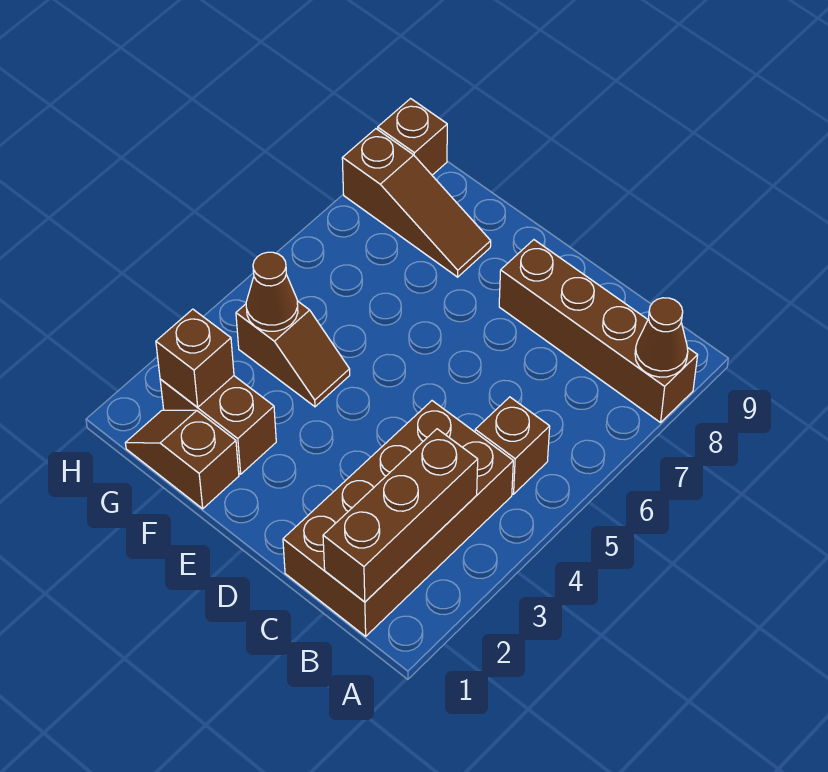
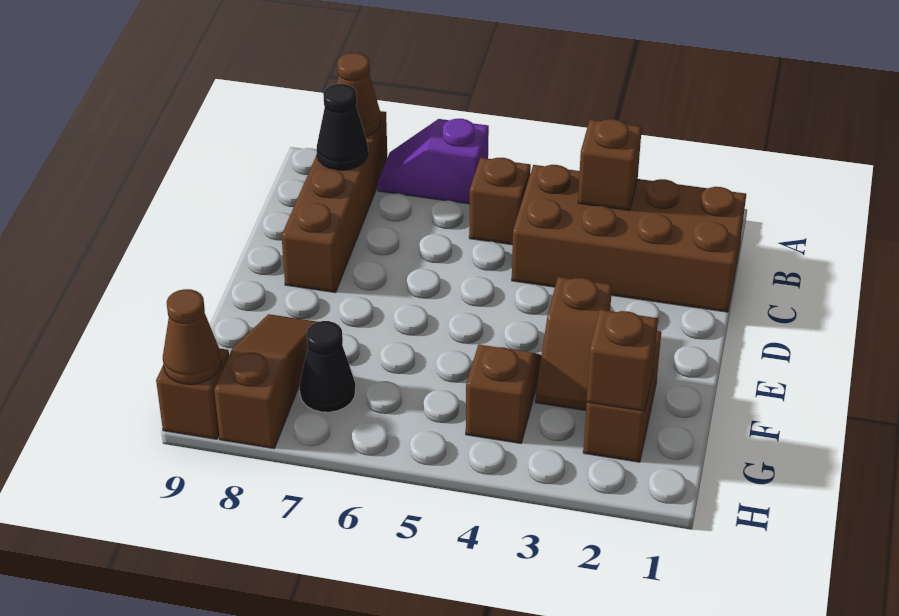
none -> purple slope A6:A7 level 1 top 6
brown brick B1:B3 level 2 -> brown brick B3 level 2
none -> black cone B8 level 2
brown slope F1:G1 level 1 top F -> brown slope E3:F3 level 1 top E
brown cone G4 level 2 -> brown cone H9 level 2
none -> black cone G7 level 1

